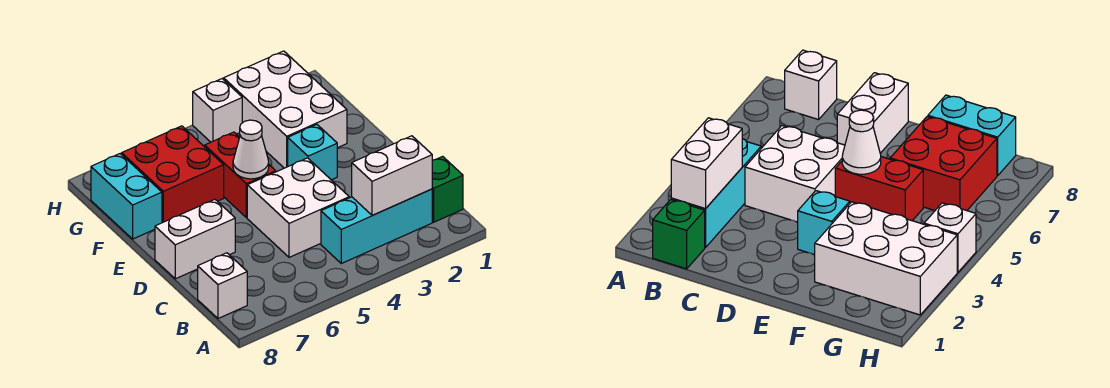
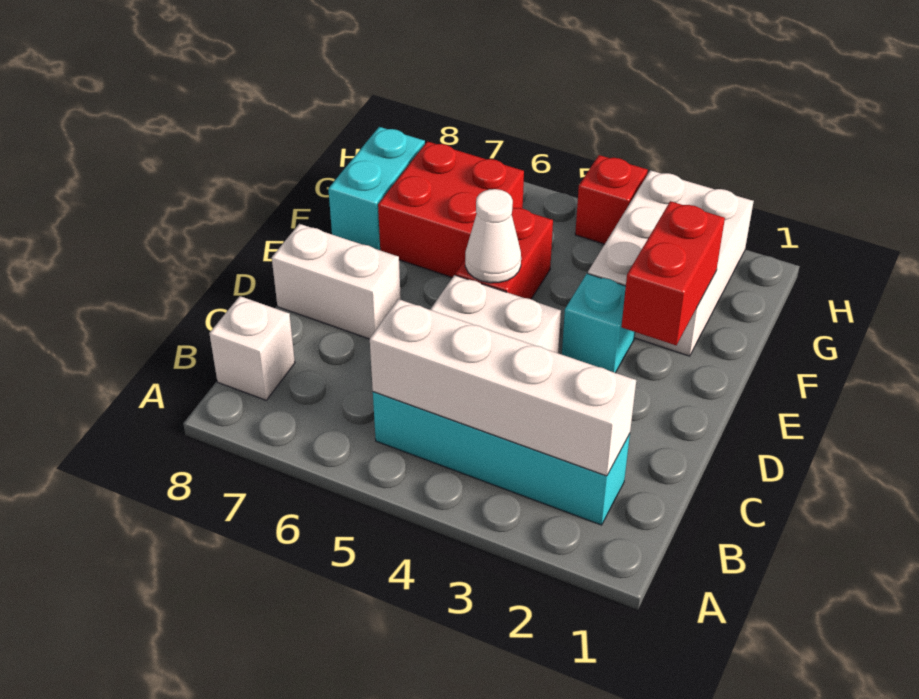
green brick B1 level 1 -> none
cyan brick B2:B4 level 1 -> cyan brick B2:B5 level 1
white brick B2:B3 level 2 -> white brick B2:B5 level 2
none -> red brick E2:F2 level 2
white brick H4 level 1 -> red brick H4 level 1

